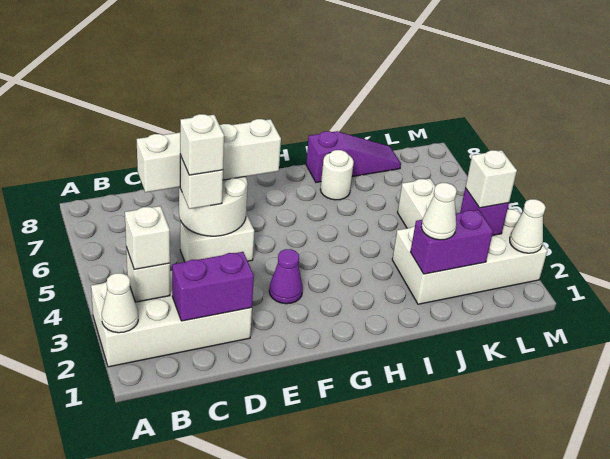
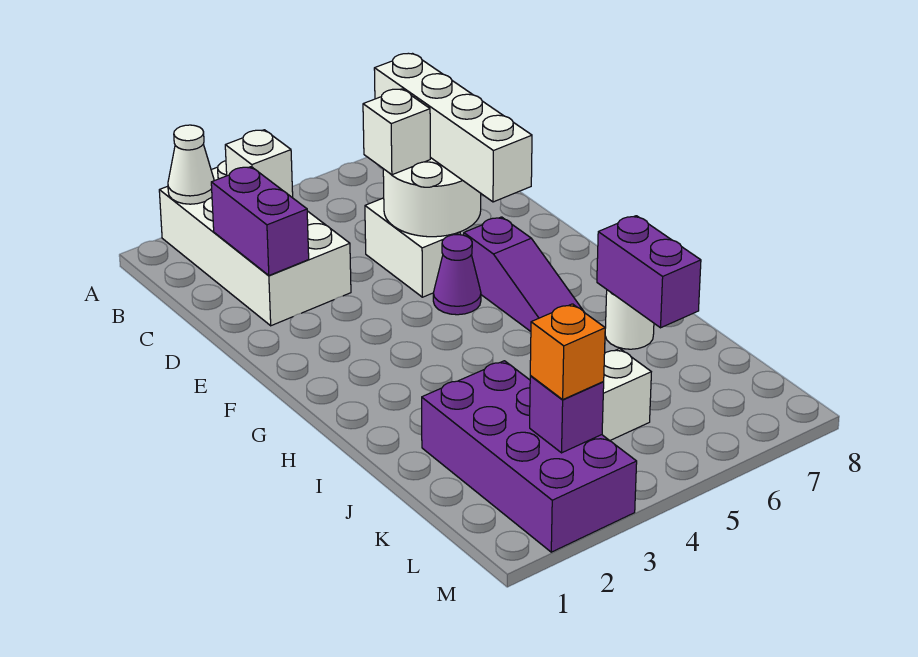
white brick B3 level 3 -> none
white brick D5 level 4 -> none
purple cone F3 level 1 -> purple cone F5 level 1
purple slope I8:K8 level 1 top I -> purple slope F6:H6 level 1 top F
white brick J2:M3 level 1 -> purple brick J2:M3 level 1
purple brick J2:K2 level 2 -> purple brick I7:J7 level 2
white cone J2 level 3 -> none
white brick L3 level 3 -> orange brick L3 level 3
white cone M2 level 2 -> none

